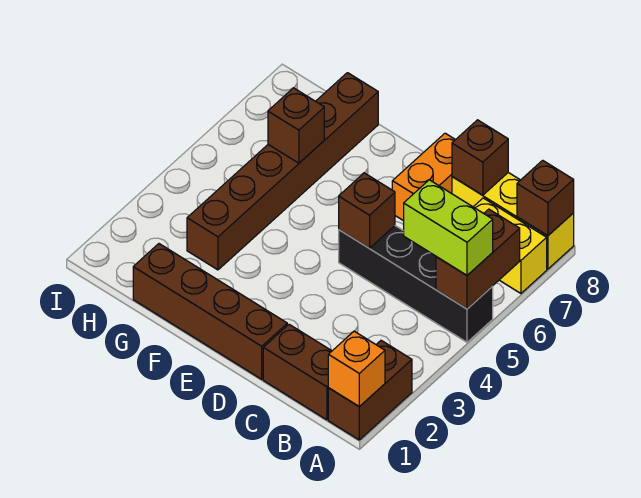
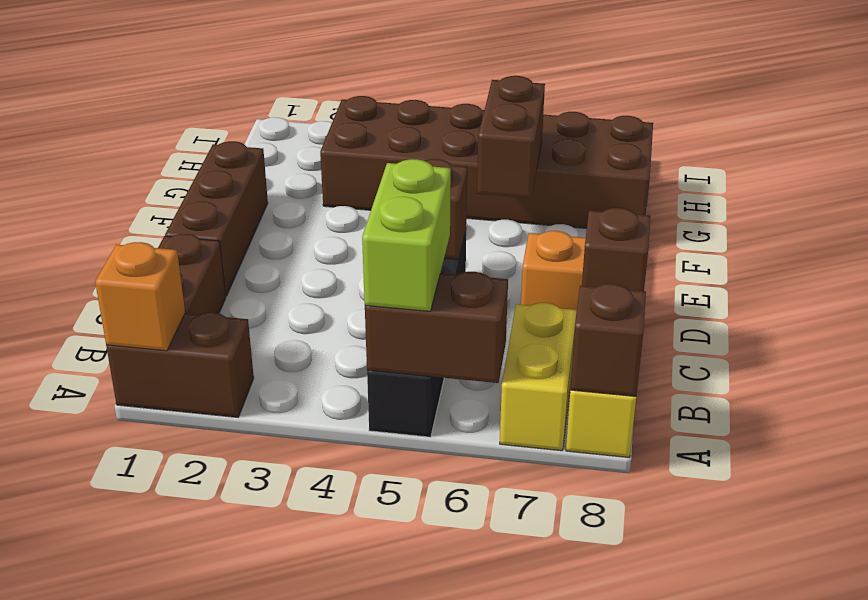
brown brick D1:G1 level 1 -> brown brick D1:F1 level 1
brown brick G3:G8 level 1 -> brown brick G3:H8 level 1
brown brick G6 level 2 -> brown brick F6:G6 level 2

